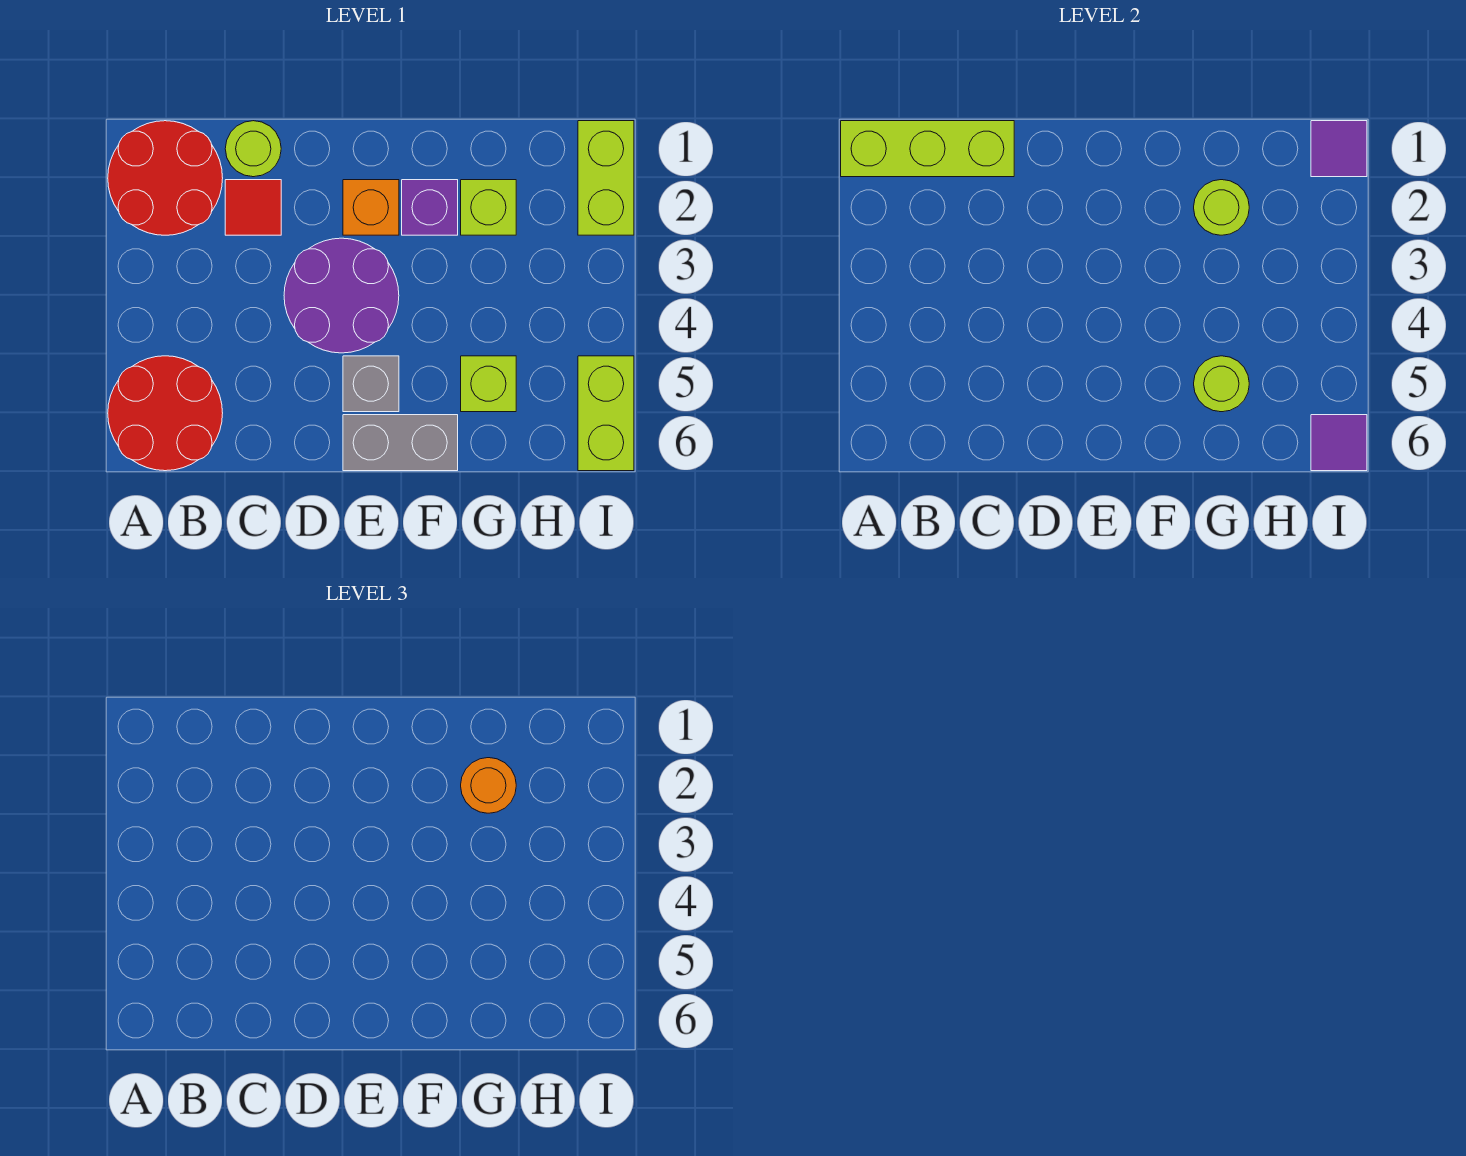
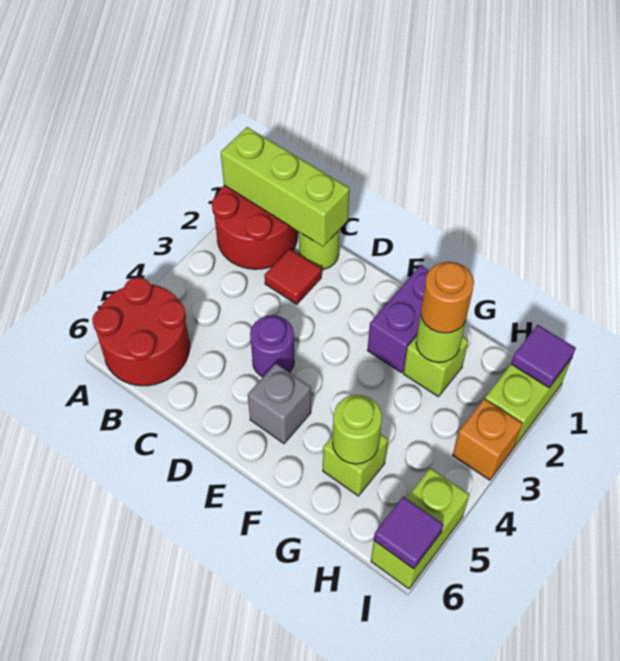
purple round brick D3:E4 level 1 -> purple round brick D4 level 1
orange brick E2 level 1 -> orange brick I3 level 1
grey brick E6:F6 level 1 -> none
purple brick F2 level 1 -> purple brick F1:F2 level 1

